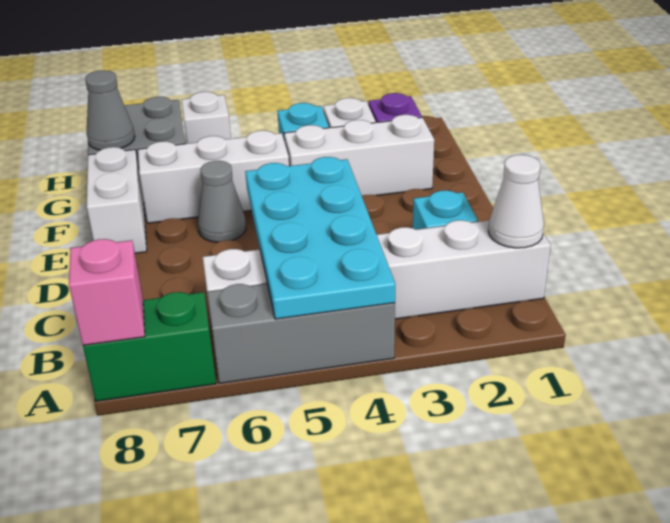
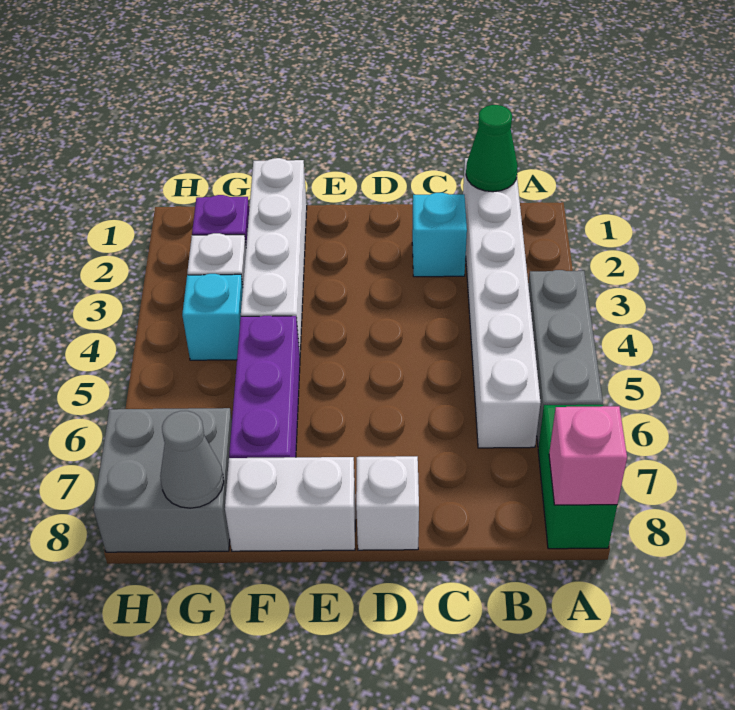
cyan plate A4:D5 level 2 -> none
white cone B1 level 2 -> green cone B1 level 2
grey cone E6 level 1 -> none
white brick F2:F4 level 1 -> white brick F1:F4 level 1
white brick F5:F7 level 1 -> purple brick F5:F7 level 1
white brick H6 level 1 -> white brick D8 level 1

